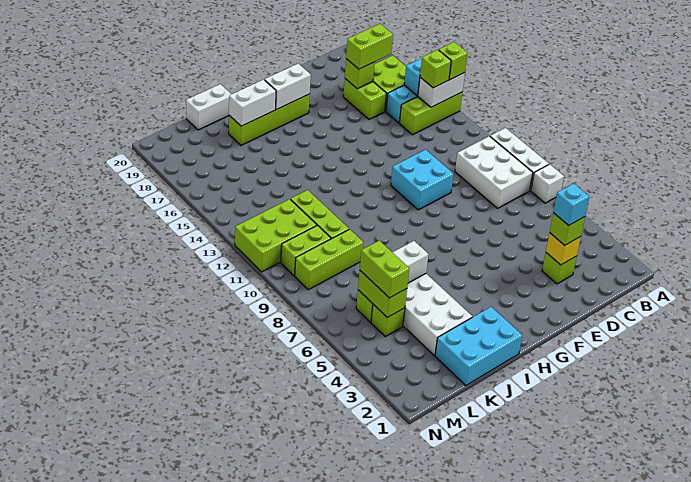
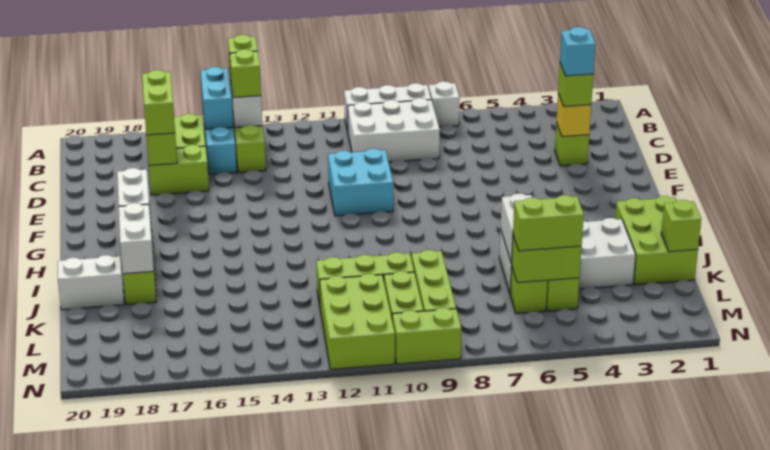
cyan brick I1:K2 level 1 -> lime brick I1:K2 level 1
white brick J20:K20 level 1 -> white brick J19:J20 level 1
none -> lime brick K1 level 2
none -> lime brick N9:N10 level 1

